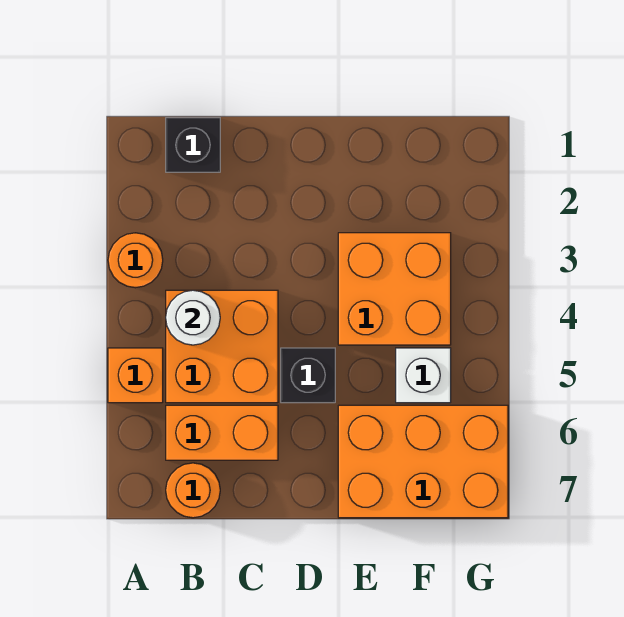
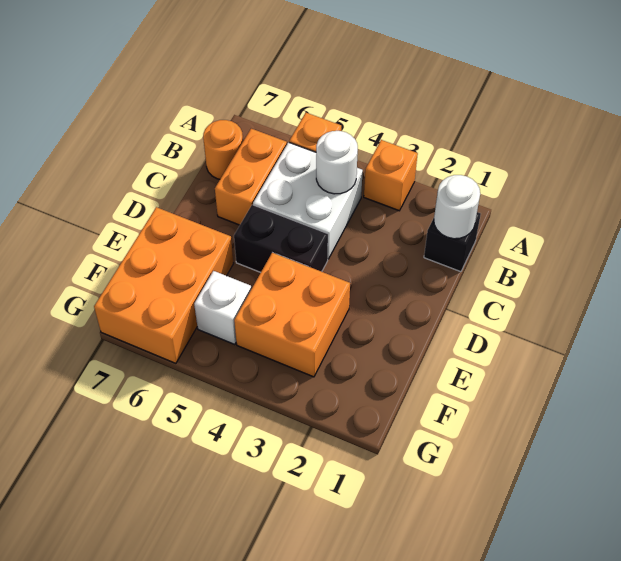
orange round brick A3 level 1 -> orange brick A3 level 1
none -> white round brick B1 level 2
orange brick B4:C5 level 1 -> white brick B4:C5 level 1
black brick D5 level 1 -> black brick D4:D5 level 1

